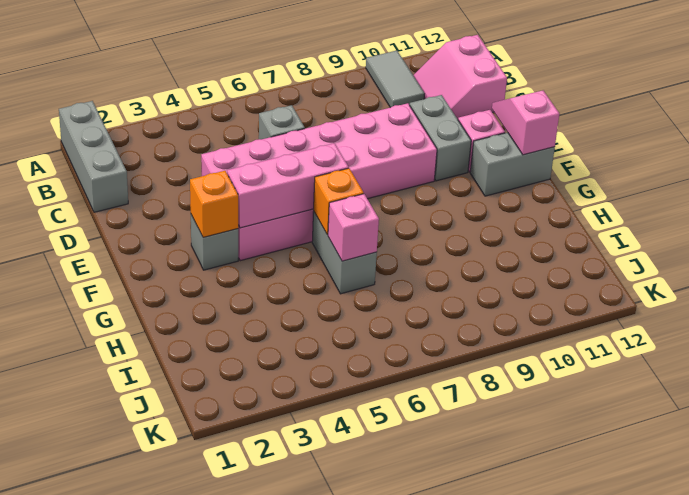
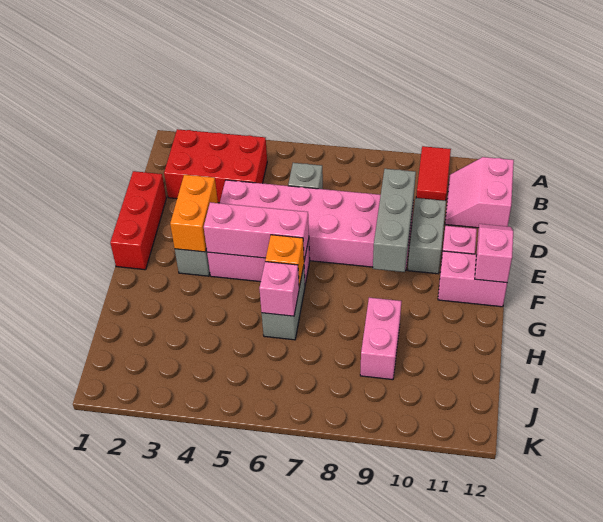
grey brick A1:C1 level 1 -> grey brick D9:F9 level 2
grey tile A10:B10 level 1 -> red tile A10:B10 level 1
none -> red brick B2:C4 level 1
none -> red brick D1:F1 level 1
orange brick F3 level 2 -> orange brick E3:F3 level 2
grey brick F11:F12 level 1 -> pink brick F11:F12 level 1
none -> pink brick H9:I9 level 1

